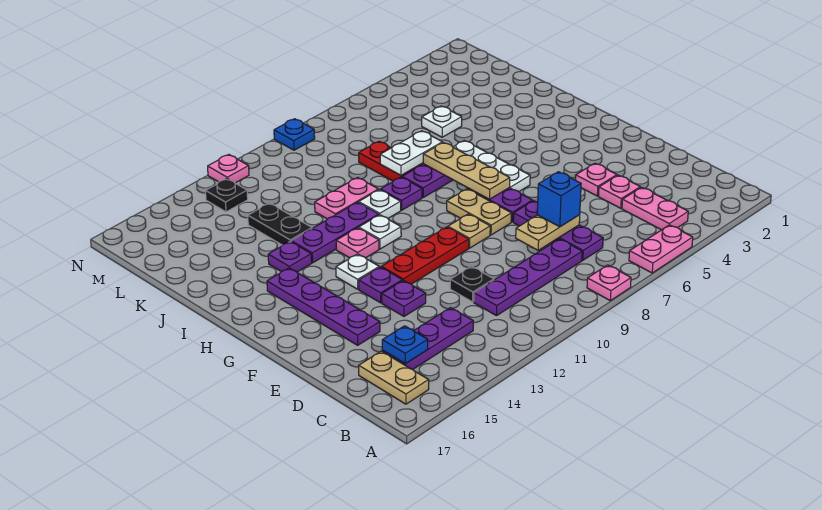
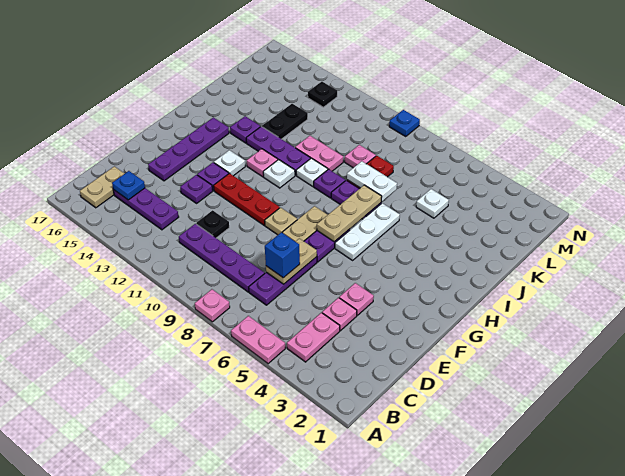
tan plate D7:D8 level 2 -> tan plate D7:E7 level 2
pink plate N12 level 1 -> pink plate K9 level 1

